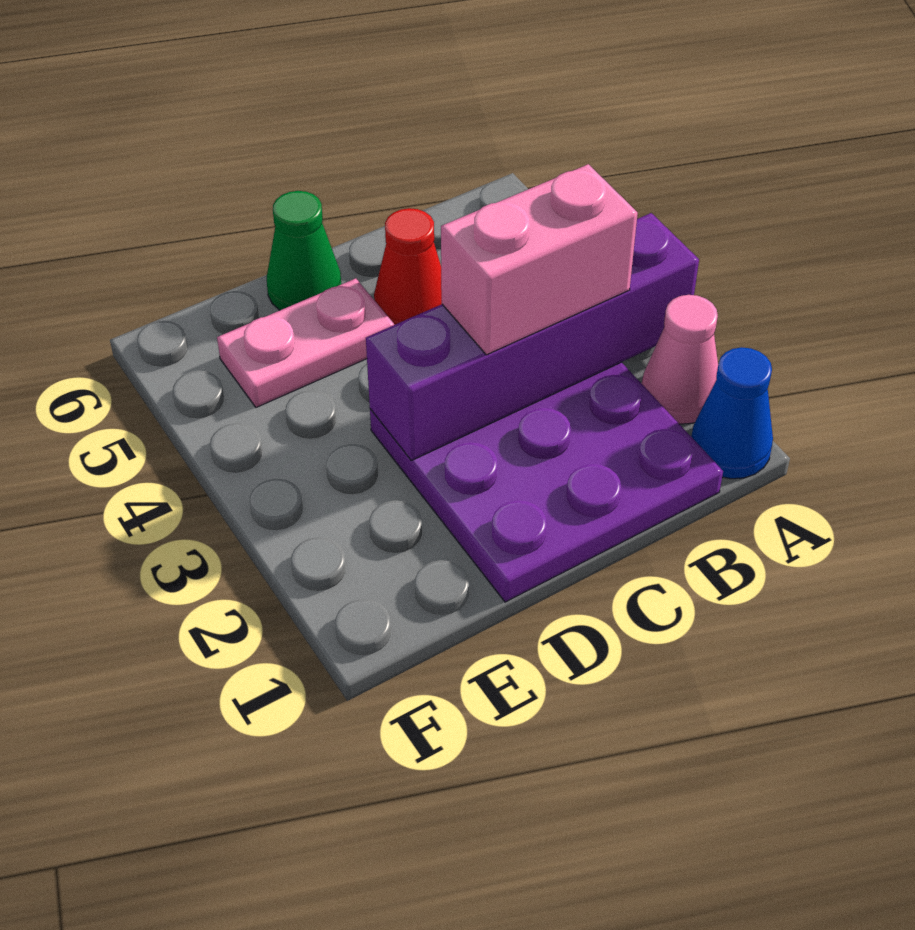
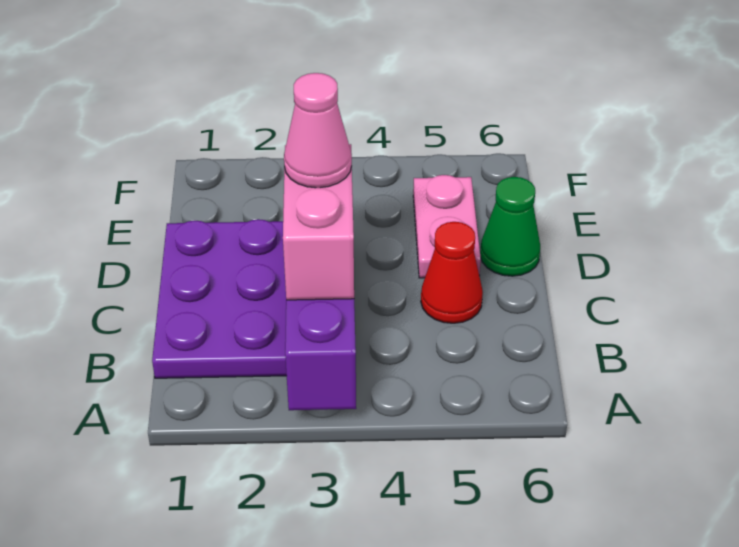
blue cone A1 level 1 -> none
pink cone A2 level 1 -> pink cone C3 level 4

